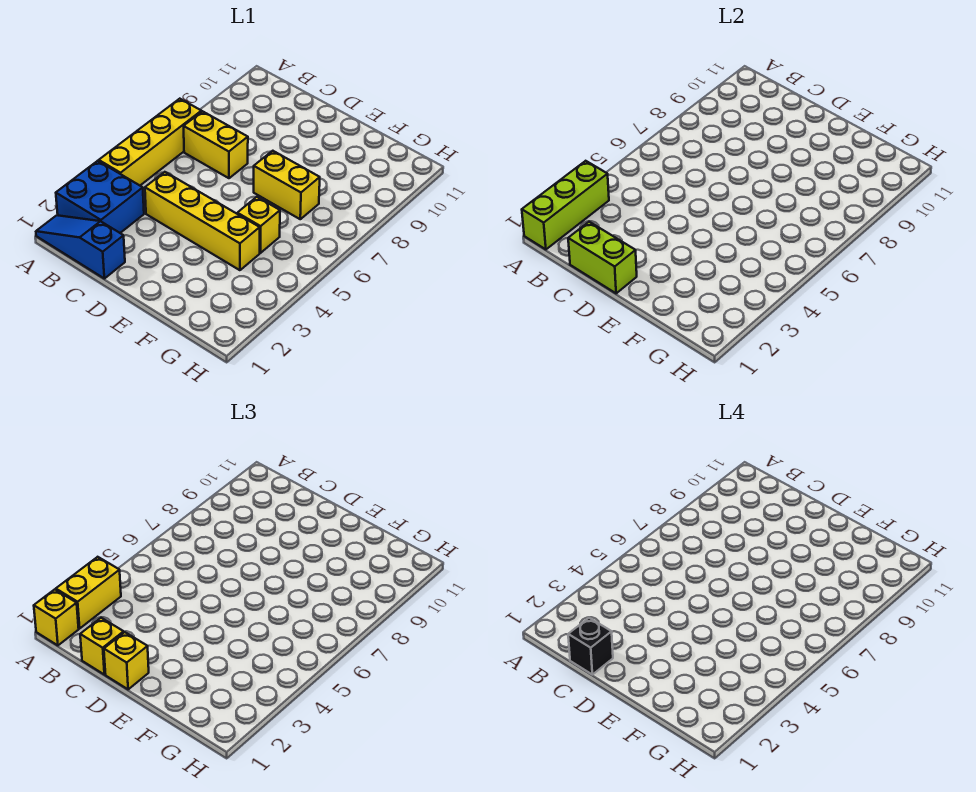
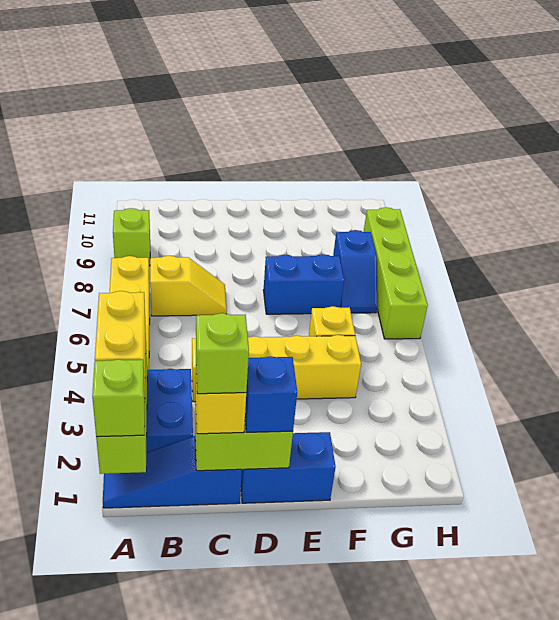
yellow brick A1 level 3 -> lime brick A1 level 3
none -> lime brick A9 level 1
yellow brick B7:C7 level 1 -> yellow slope B7:C7 level 1 top B
black brick C1 level 4 -> lime brick C1 level 4
none -> blue brick D1:E1 level 1
yellow brick D1 level 3 -> blue brick D1 level 3
yellow brick E7:F7 level 1 -> blue brick E7:F7 level 1
none -> blue slope G7:G8 level 1 top 8
none -> lime brick H6:H9 level 1

